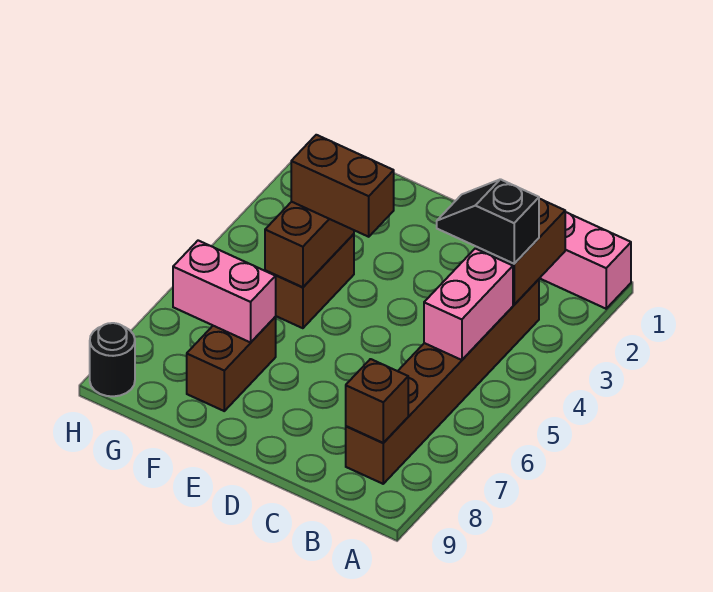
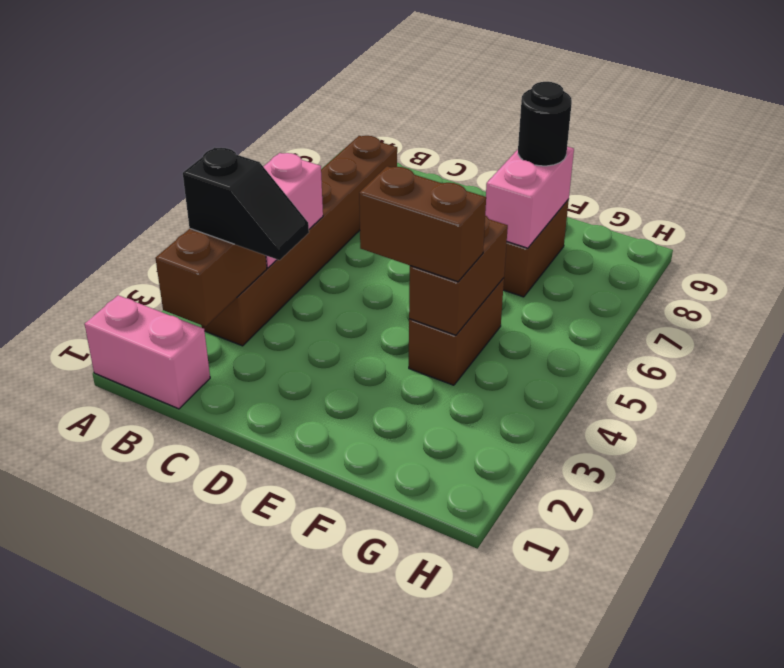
brown brick B8 level 2 -> none
pink brick F7:G7 level 2 -> pink brick F7:F8 level 2
black round brick H9 level 1 -> black round brick F8 level 3

